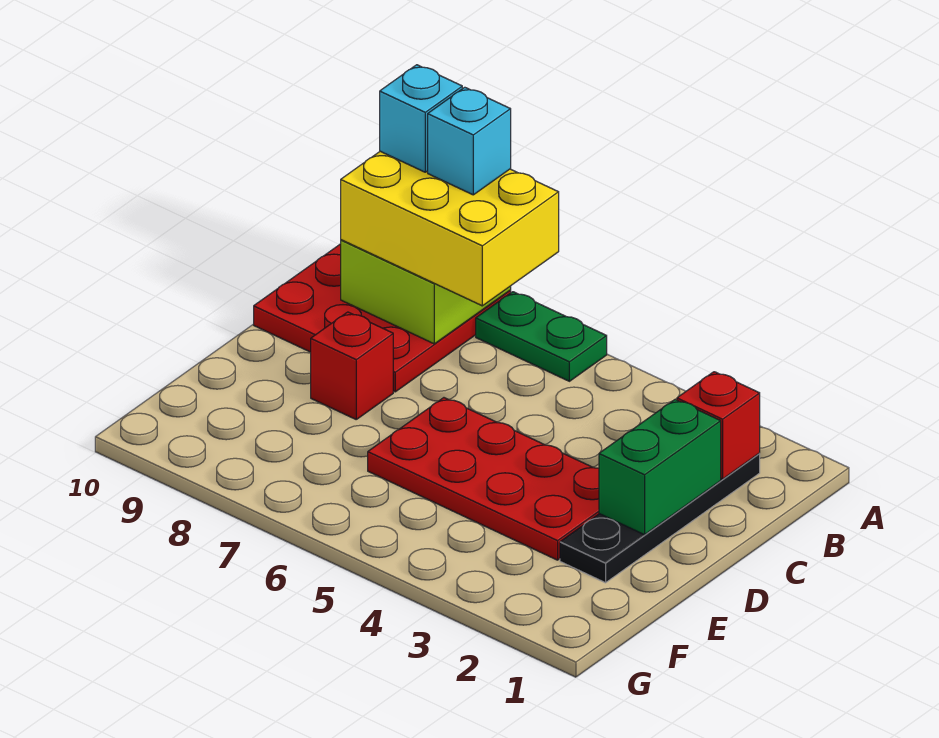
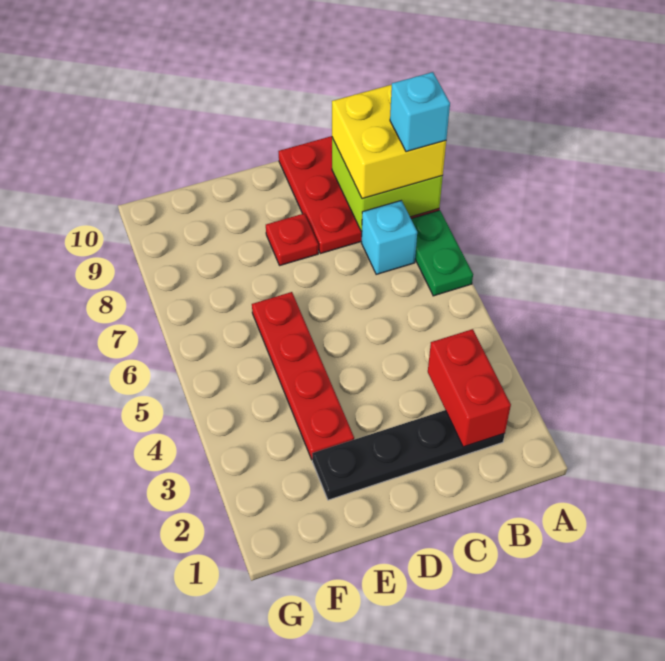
yellow brick A7:B9 level 3 -> yellow brick A8:B9 level 3
cyan brick A9 level 4 -> cyan brick B7 level 1
red brick B2 level 2 -> red brick B2:B3 level 2
green brick C2:D2 level 2 -> none
red plate D3:E6 level 1 -> red plate E3:E6 level 1
red brick D8 level 1 -> red plate D8 level 1

